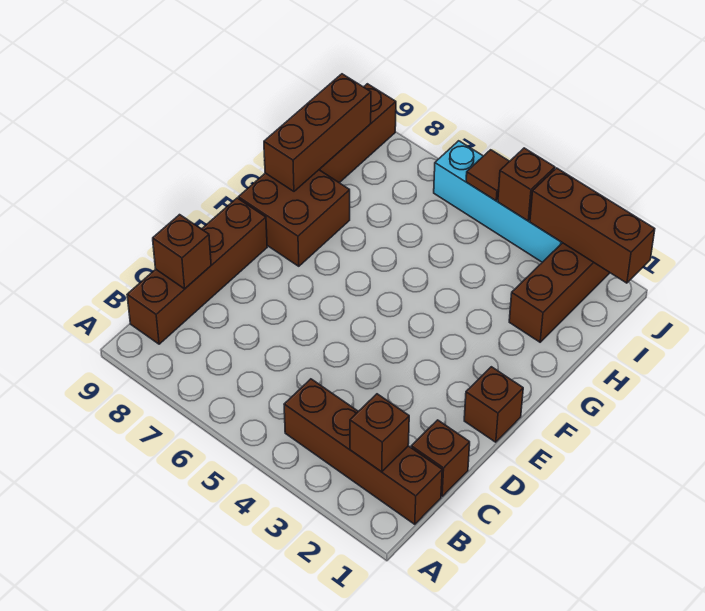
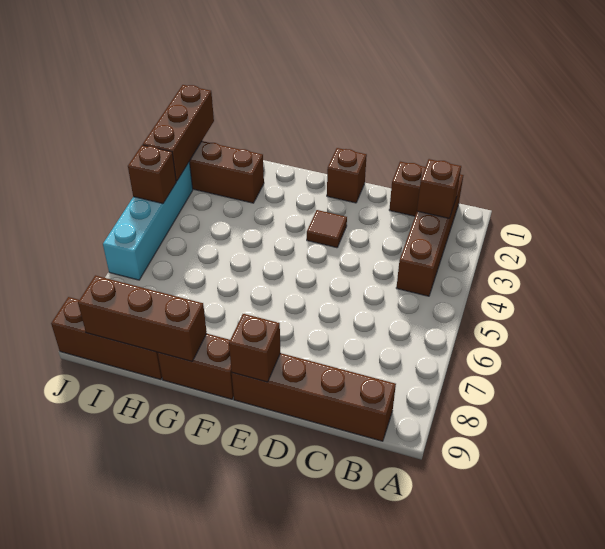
brown brick C9 level 2 -> brown brick E9 level 2
brown brick F8:G9 level 1 -> brown brick F9:G9 level 1
brown tile J5 level 2 -> brown tile E3 level 1

